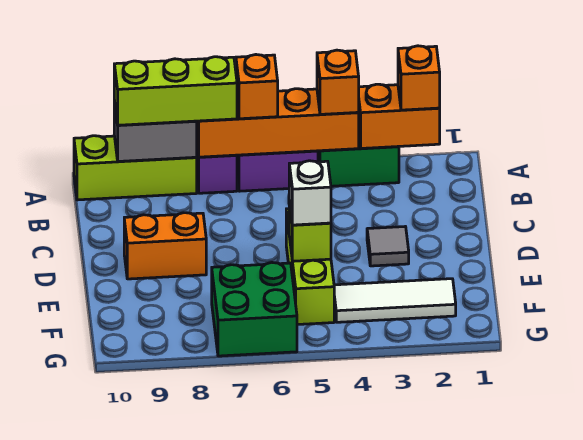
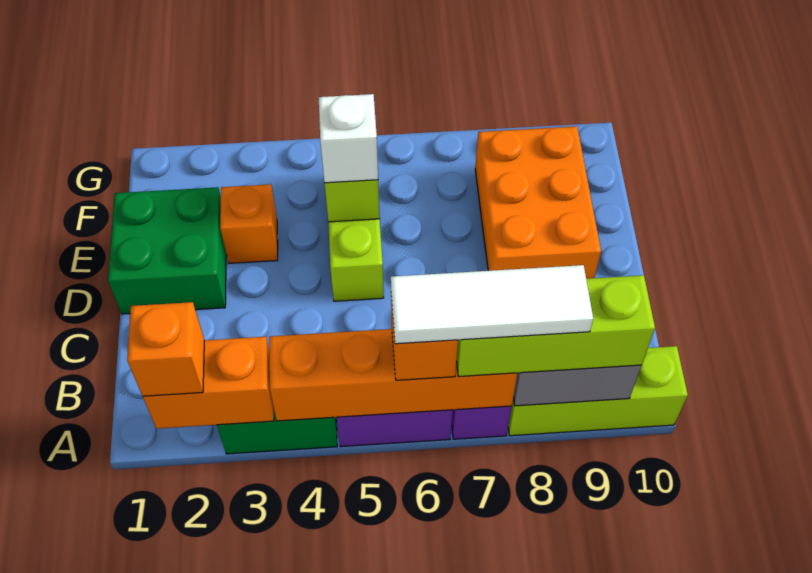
orange brick A4 level 3 -> orange brick E3 level 1
grey tile D3 level 1 -> none
orange brick D8:D9 level 1 -> orange brick D8:F9 level 1
white tile F2:F4 level 1 -> white tile A6:A8 level 4
green brick F6:G7 level 1 -> green brick D1:E2 level 1

